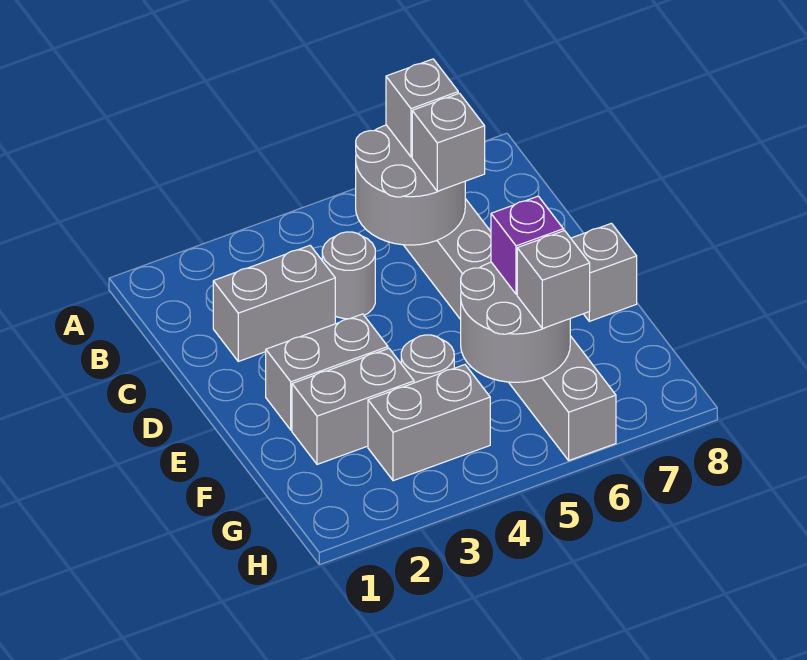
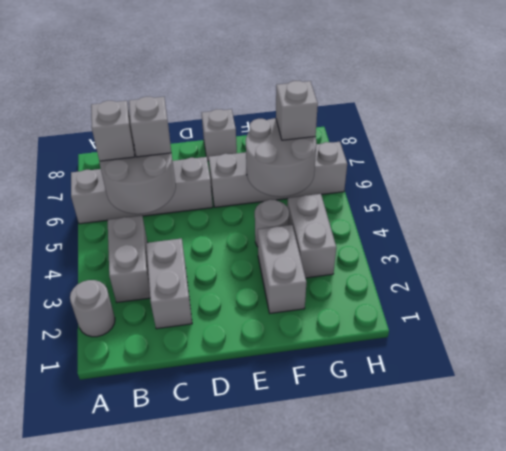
grey round brick C4 level 1 -> grey round brick A2 level 1
grey brick E2:E3 level 1 -> grey brick B3:B4 level 1
purple brick F6 level 3 -> none

